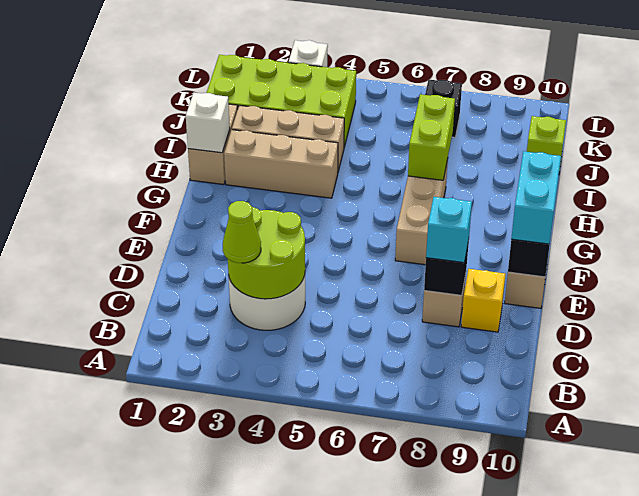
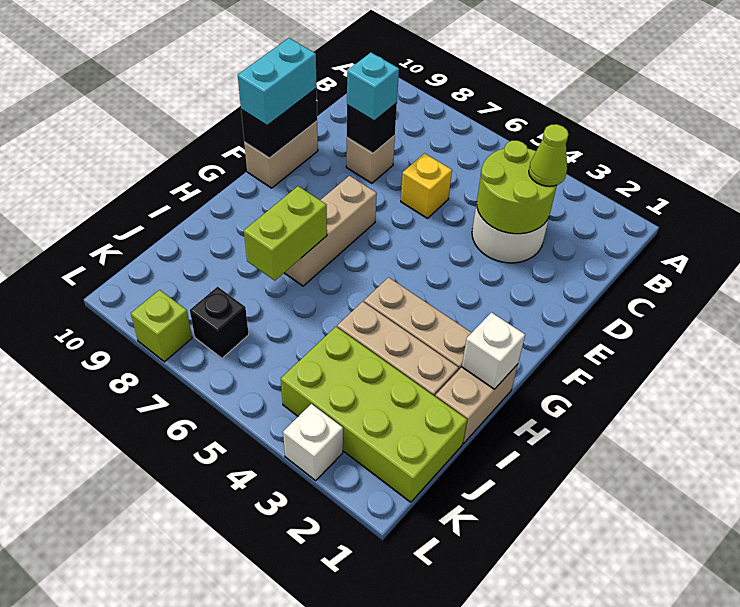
yellow brick D9 level 1 -> yellow brick D6 level 1
lime brick J10 level 1 -> lime brick L8 level 1

